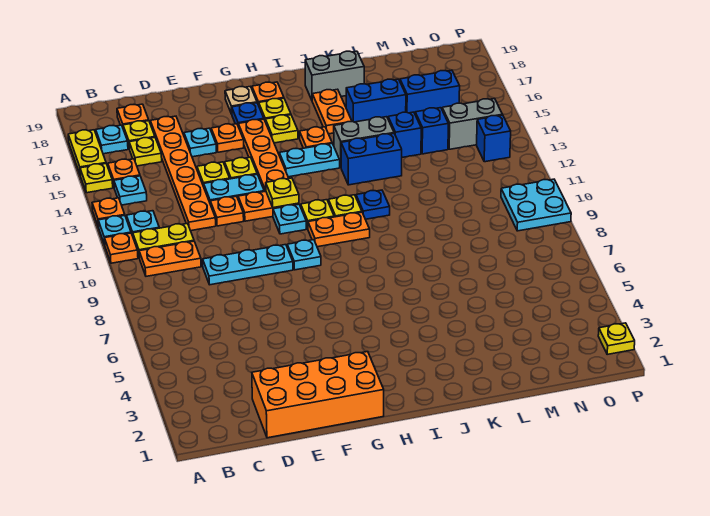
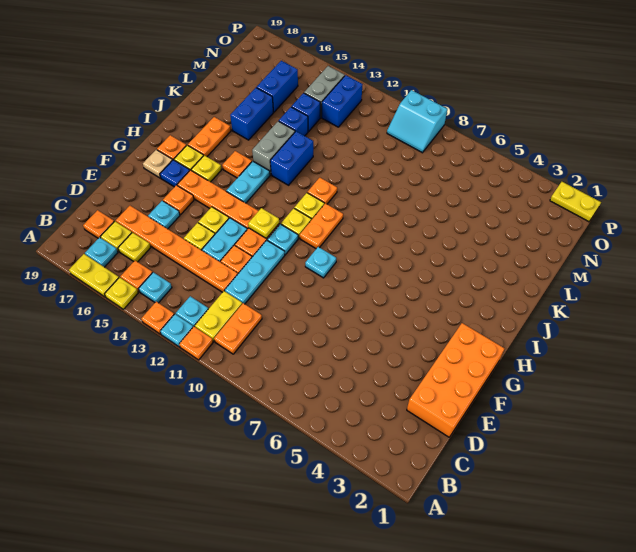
cyan plate D9:F9 level 1 -> cyan plate D11:F11 level 1
blue plate J11 level 1 -> orange plate J11 level 1
orange plate J16:J17 level 1 -> orange plate I17:J17 level 1
grey brick J18:K18 level 1 -> none
cyan plate O9:P10 level 1 -> cyan slope O9:P10 level 1 top P
blue brick O13 level 1 -> blue brick N13:O13 level 1
yellow plate P2 level 1 -> yellow plate P1:P2 level 1

